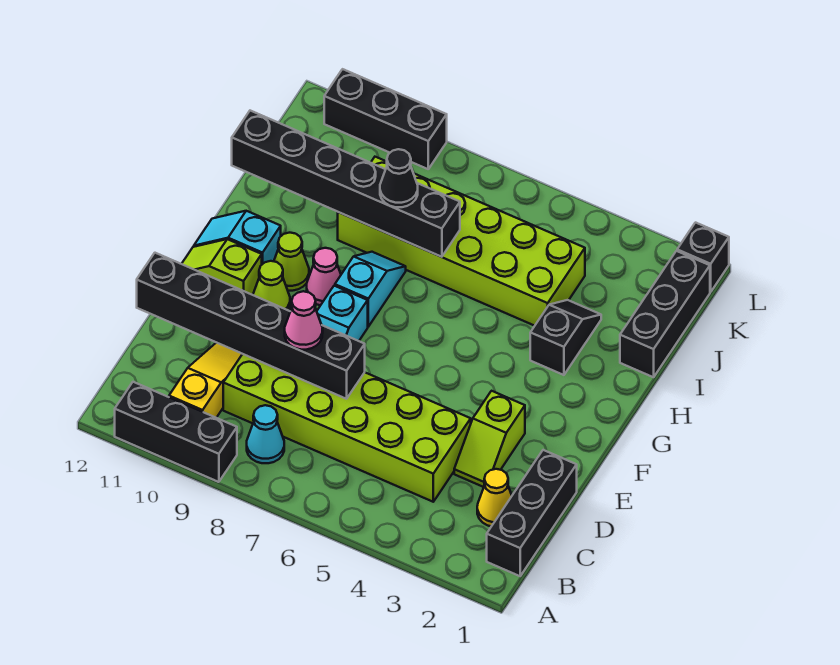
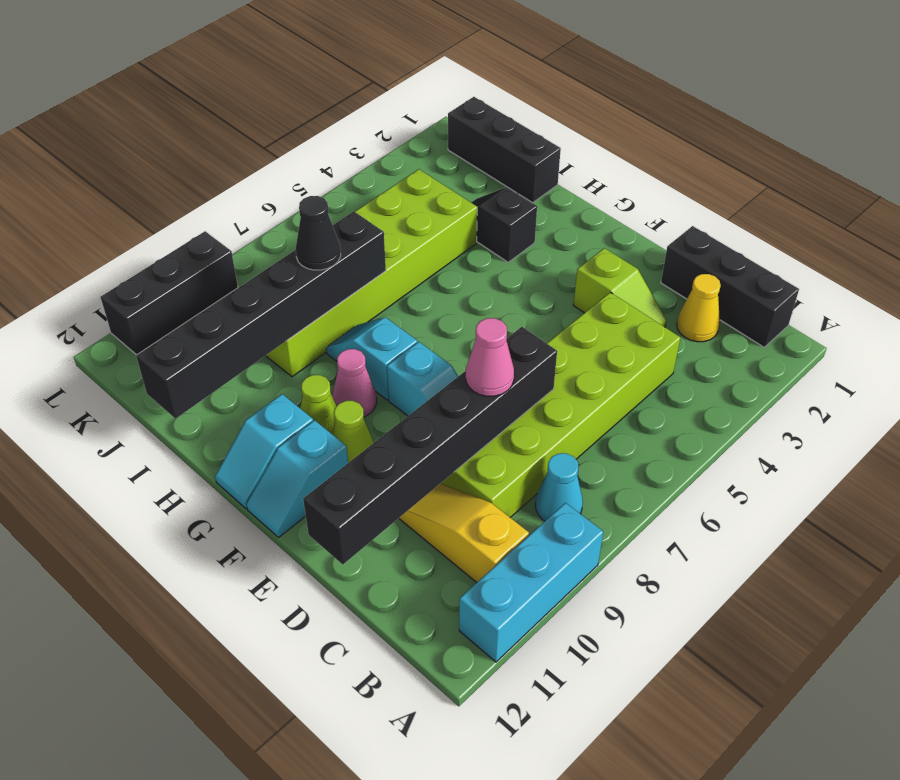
black brick A9:A11 level 1 -> cyan brick A9:A11 level 1
lime slope F11:F12 level 1 top 11 -> cyan slope F11:F12 level 1 top 11
black brick L1 level 1 -> none

